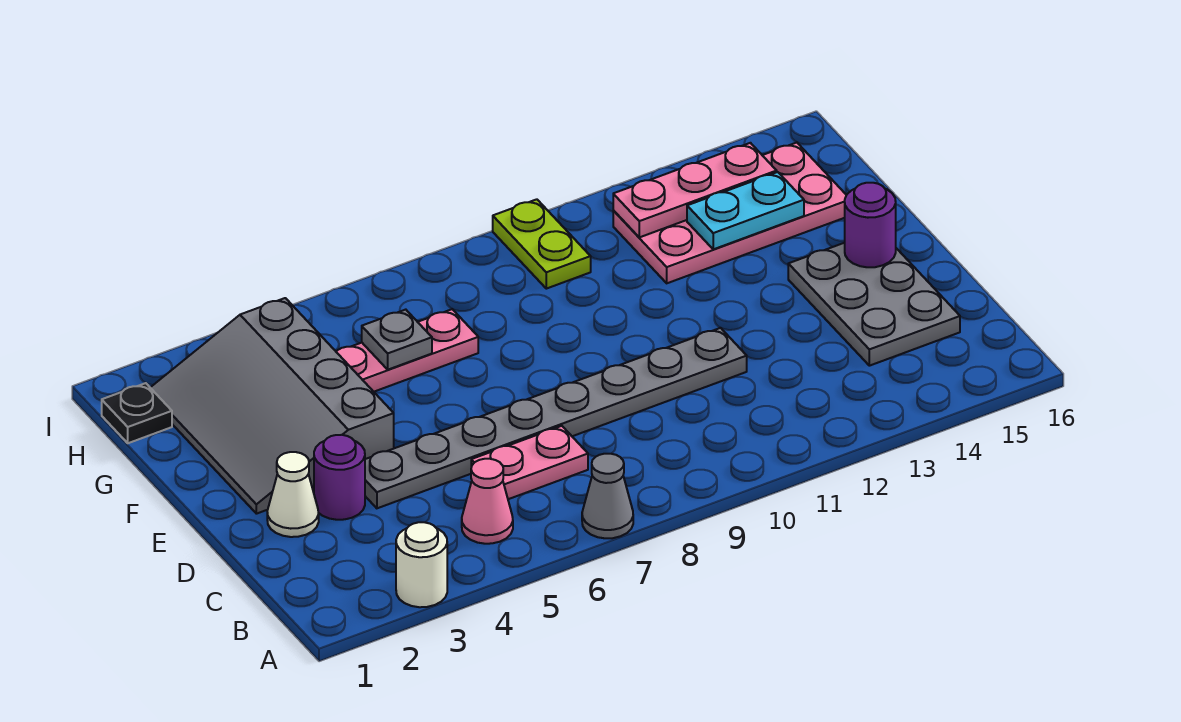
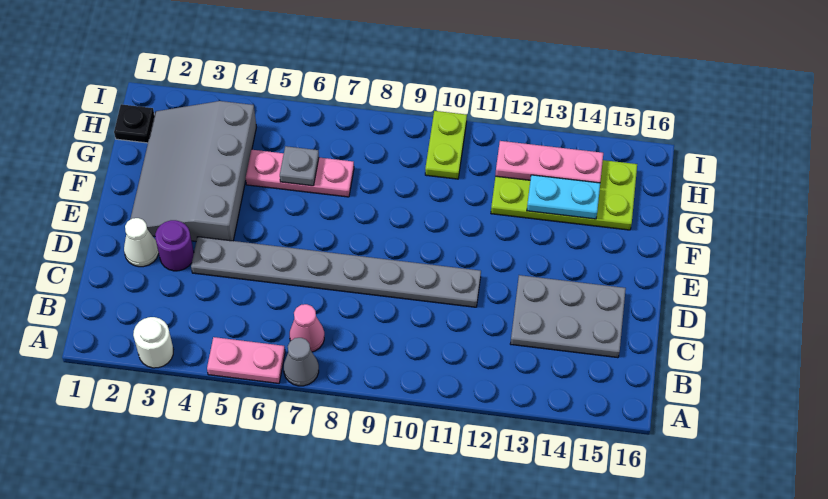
pink cone B5 level 1 -> pink cone B7 level 1
pink plate C6:C7 level 1 -> pink plate A5:A6 level 1
grey plate C14:E15 level 1 -> grey plate C13:D15 level 1
purple round brick E15 level 2 -> none
pink plate G12:H15 level 1 -> lime plate G12:H15 level 1

